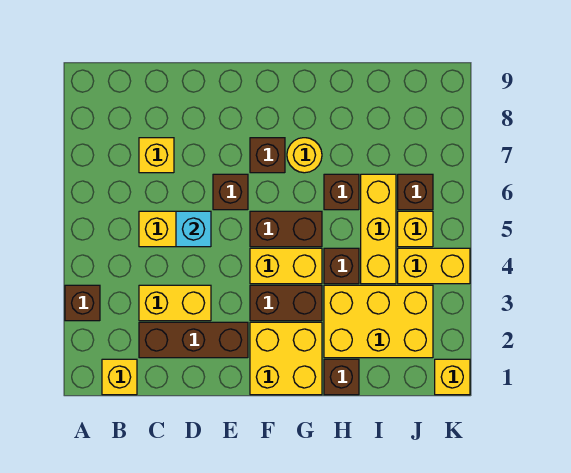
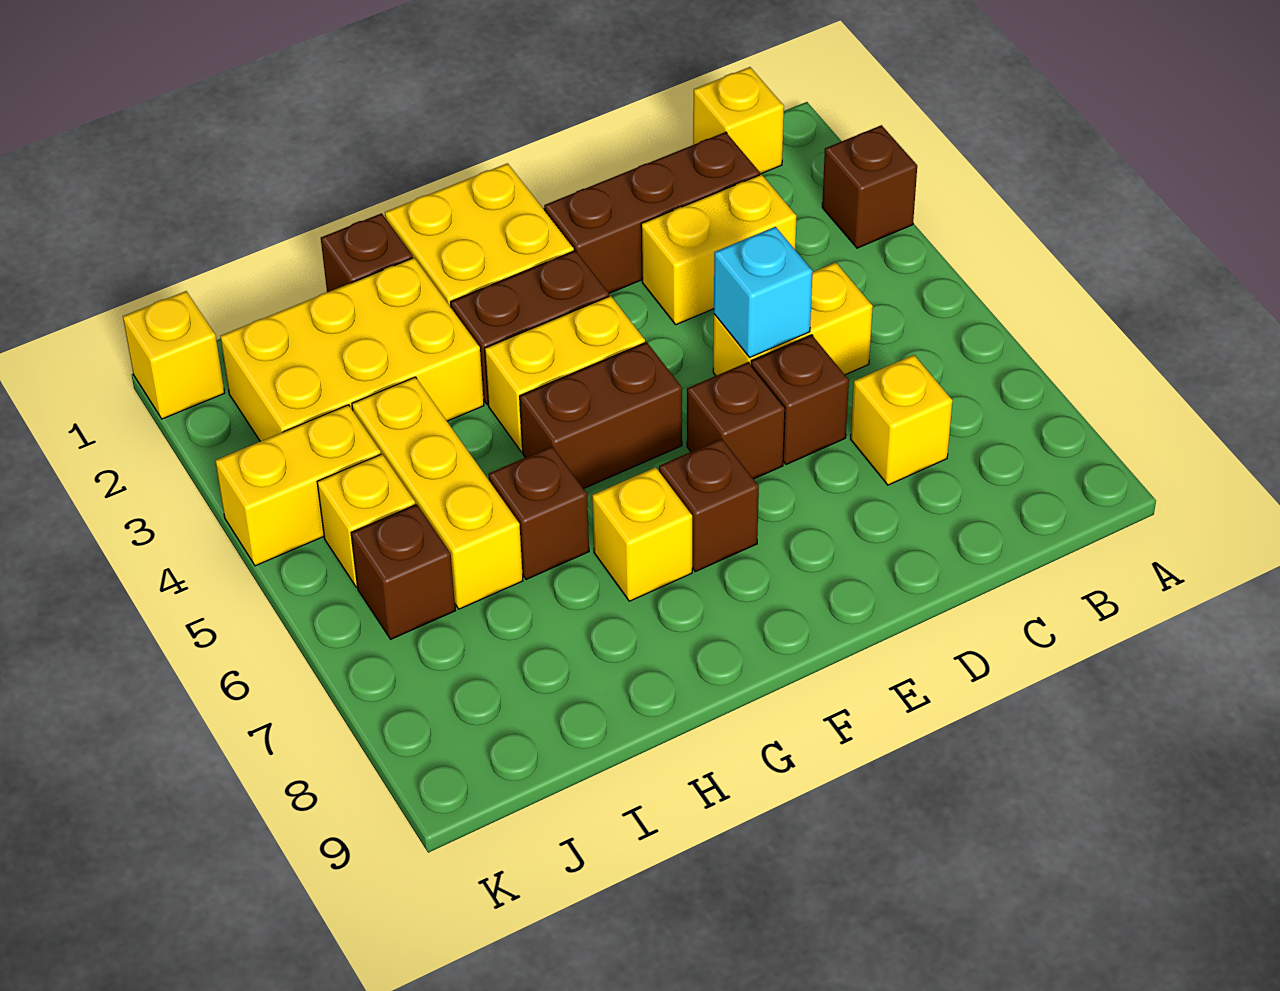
yellow round brick G7 level 1 -> yellow brick G7 level 1
brown brick H4 level 1 -> brown brick D6 level 1

